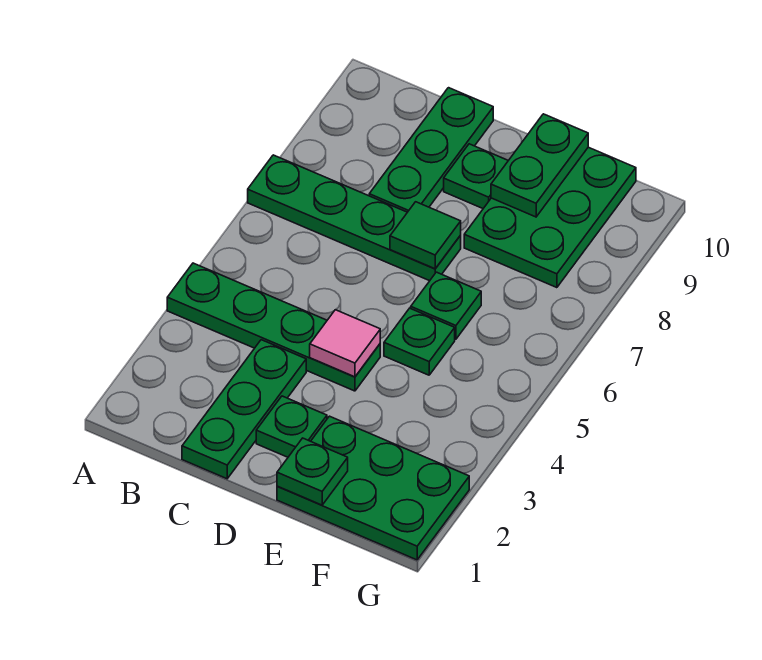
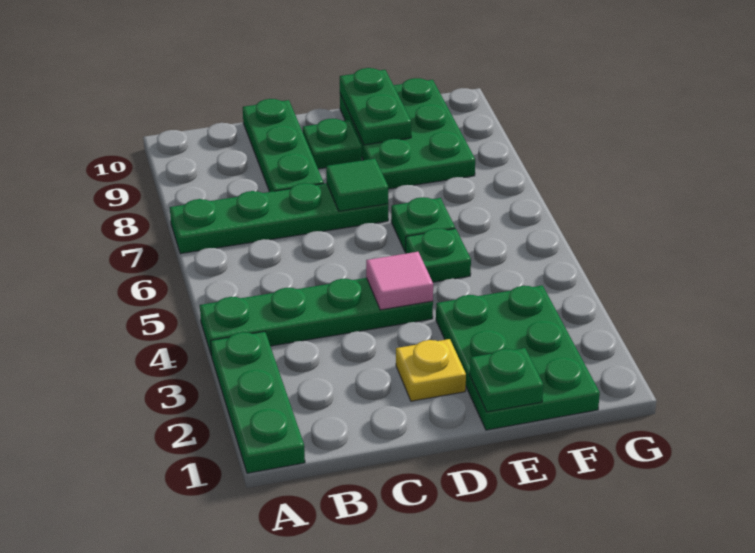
green plate C1:C3 level 1 -> green plate A1:A3 level 1
green plate D2 level 1 -> yellow plate D2 level 1
green plate E1:G2 level 1 -> green plate E1:F3 level 1

